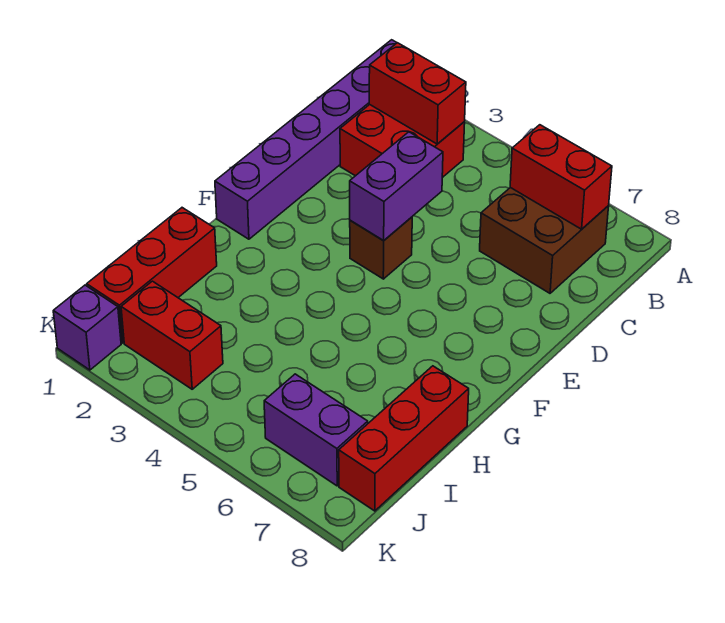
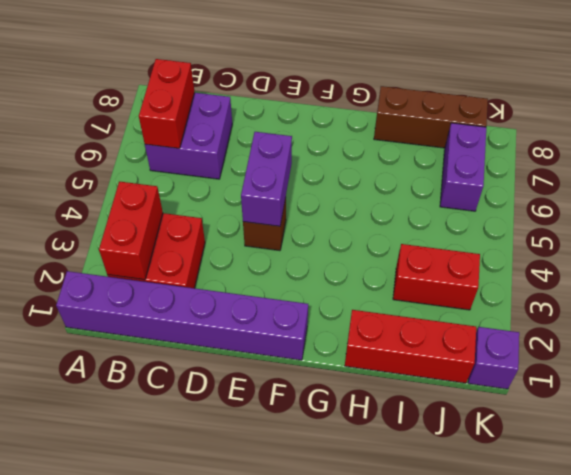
brown brick B6:C7 level 1 -> purple brick B6:C7 level 1
purple brick D4:E4 level 2 -> purple brick E4:E5 level 2
red brick H8:J8 level 1 -> brown brick H8:J8 level 1
red brick J2:J3 level 1 -> red brick I3:J3 level 1

